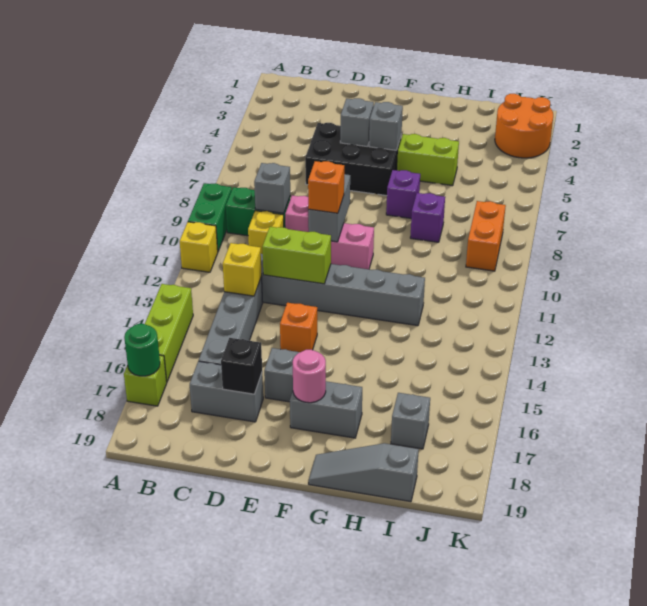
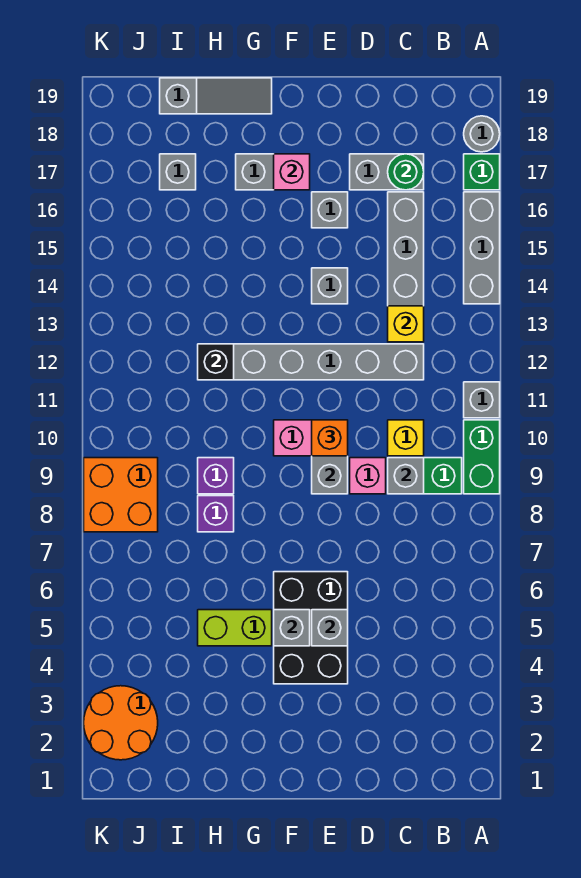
yellow brick A11 level 1 -> grey brick A11 level 1
lime brick A14:A16 level 1 -> grey brick A14:A16 level 1
lime brick A17 level 1 -> green brick A17 level 1
green round brick A17 level 2 -> green round brick C17 level 2
none -> grey round brick A18 level 1
black brick D5:F6 level 1 -> black brick E4:F6 level 1
lime brick D12:E12 level 2 -> none
black brick D17 level 2 -> black brick H12 level 2
orange brick E14 level 1 -> grey brick E14 level 1
pink round brick F17 level 2 -> pink brick F17 level 2
purple brick G7 level 1 -> purple brick H9 level 1
orange brick J8:J9 level 1 -> orange brick J8:K9 level 1

